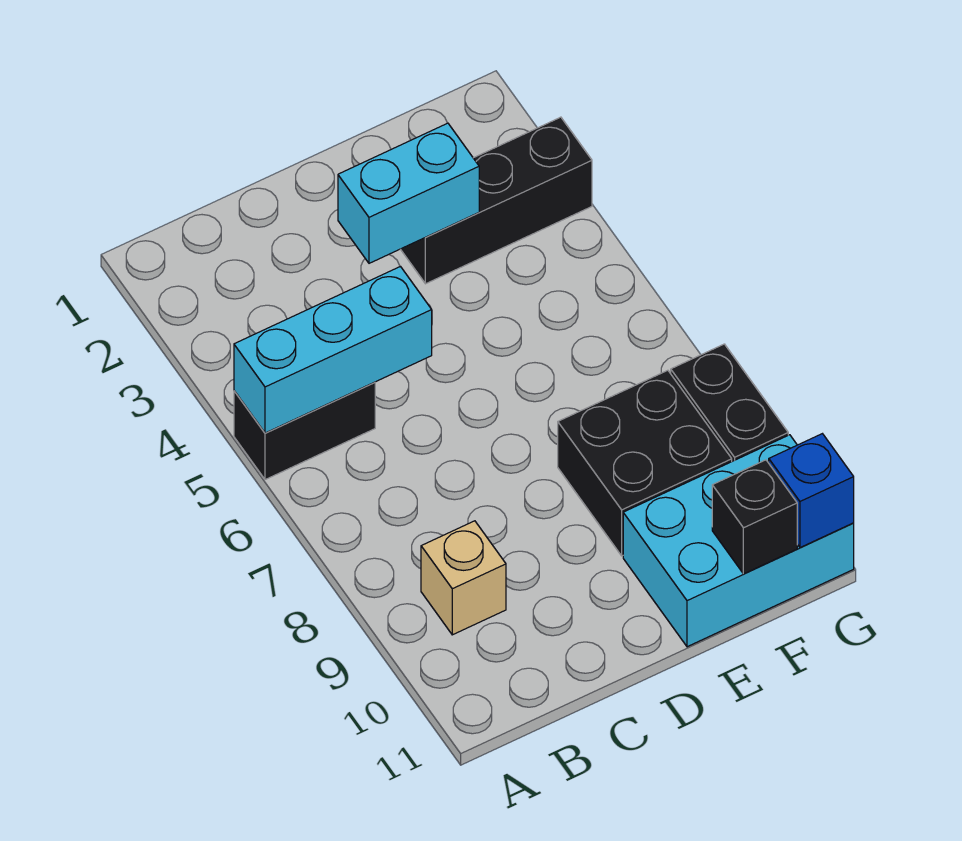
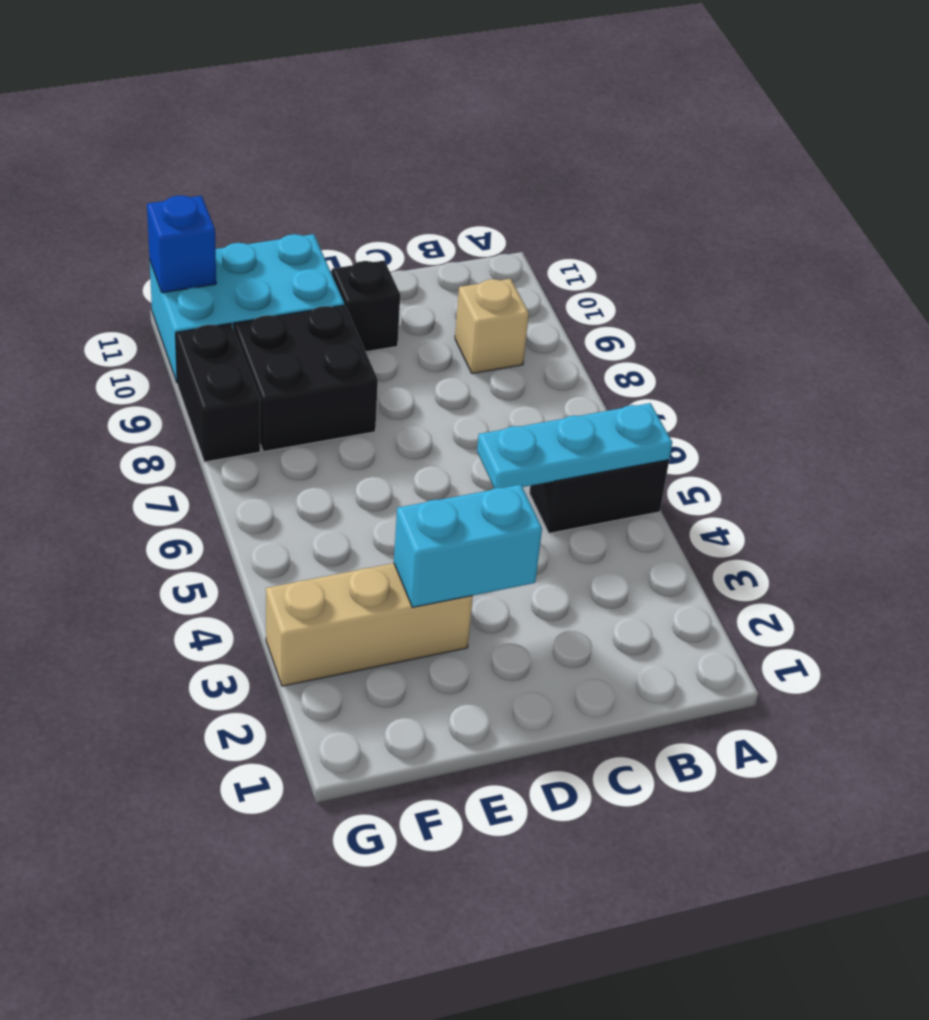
cyan brick A5:C5 level 2 -> cyan plate A5:C5 level 2
black brick E3:G3 level 1 -> tan brick E3:G3 level 1
black brick F11 level 2 -> black brick D10 level 1

